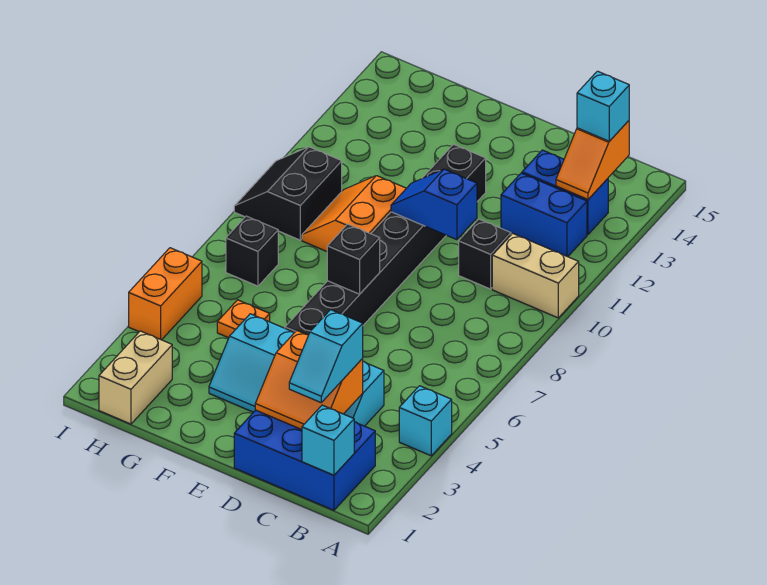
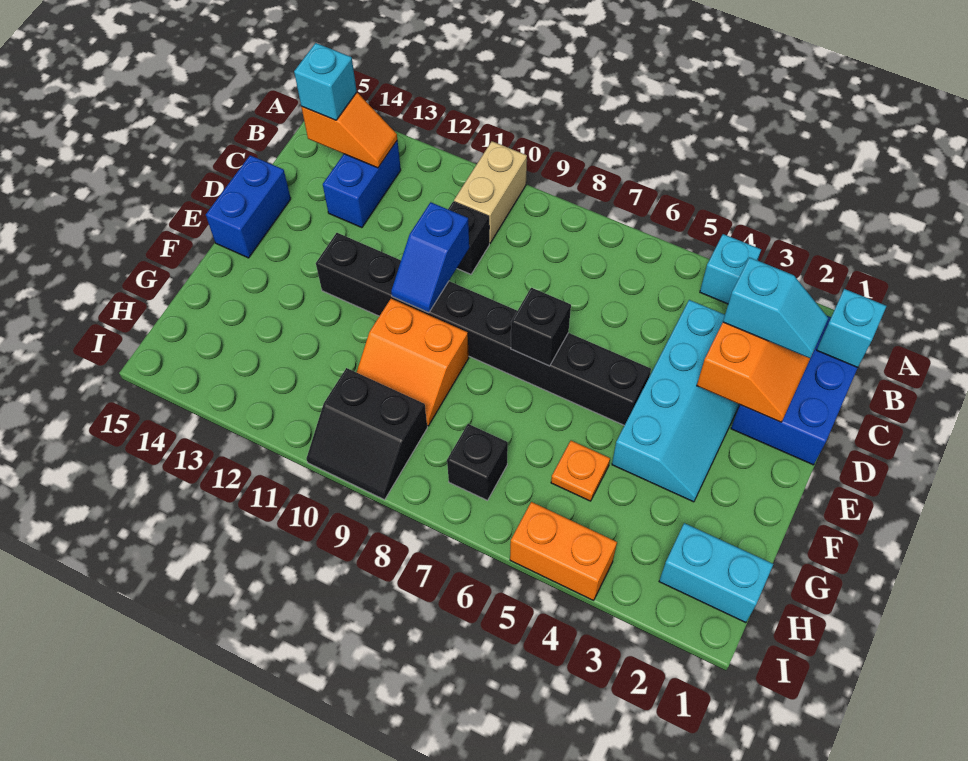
blue brick B12:C12 level 1 -> blue brick D15:E15 level 1
tan brick H1:H2 level 1 -> cyan brick H1:H2 level 1

